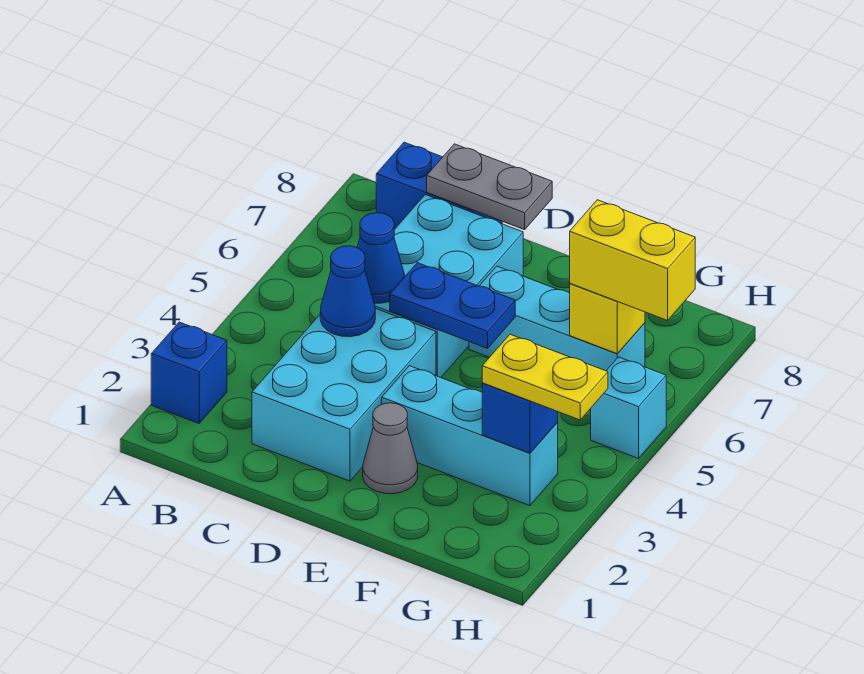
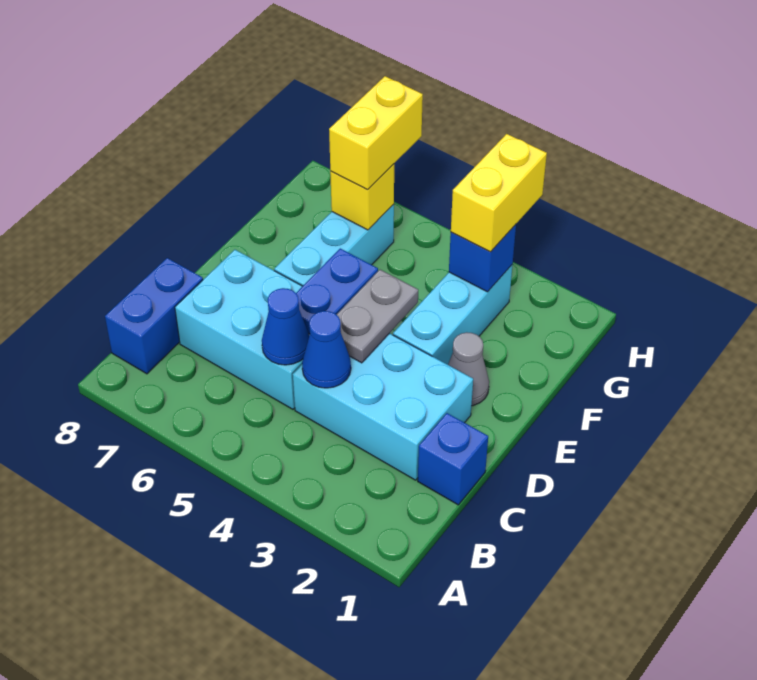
blue brick A2 level 1 -> blue brick C1 level 1
grey plate C8:D8 level 2 -> grey plate D4:E4 level 2
yellow plate G3:H3 level 3 -> yellow brick G3:H3 level 3
cyan brick H5 level 1 -> none

